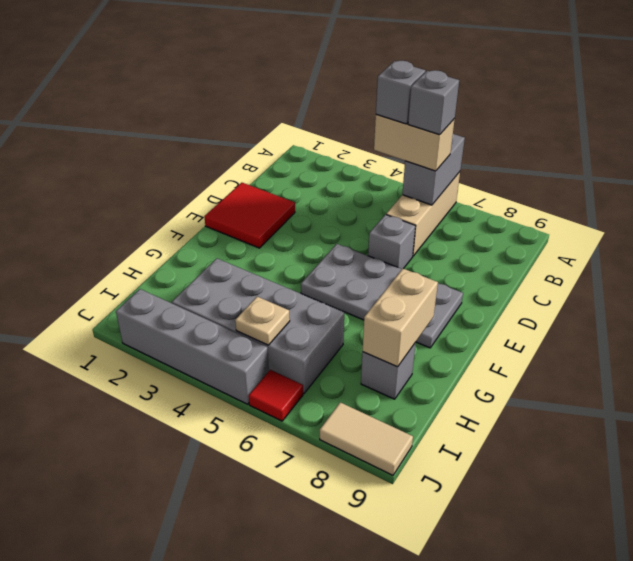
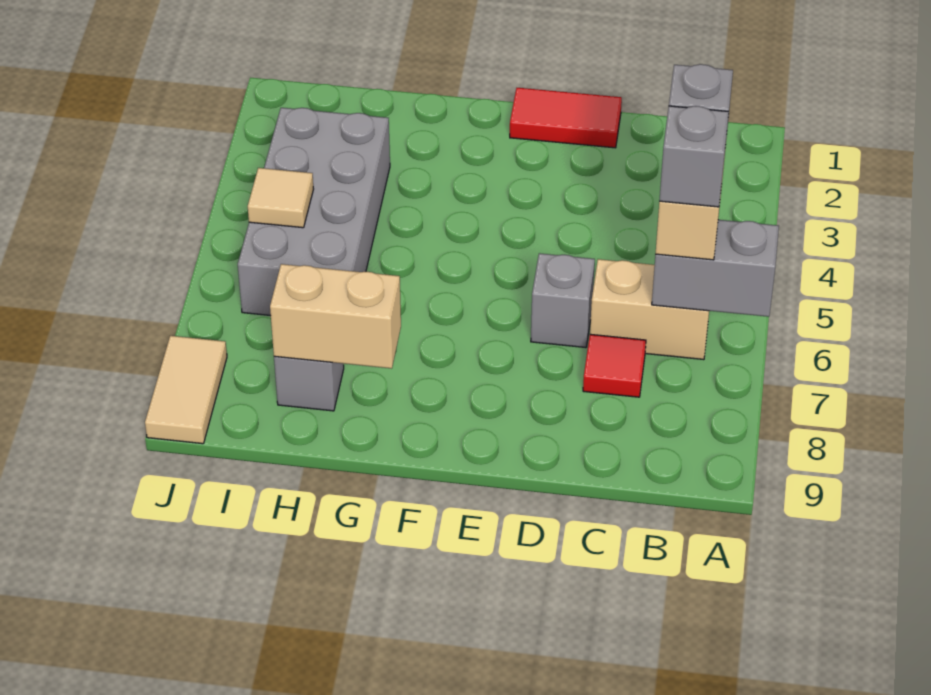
tan brick A6:C6 level 1 -> tan brick B6:C6 level 1
red tile D1:E2 level 1 -> red tile D1:E1 level 1
grey plate E5:F8 level 1 -> none
tan plate I5 level 2 -> tan tile I5 level 2
grey brick J2:J5 level 1 -> none
red tile J6 level 1 -> red tile C7 level 1

